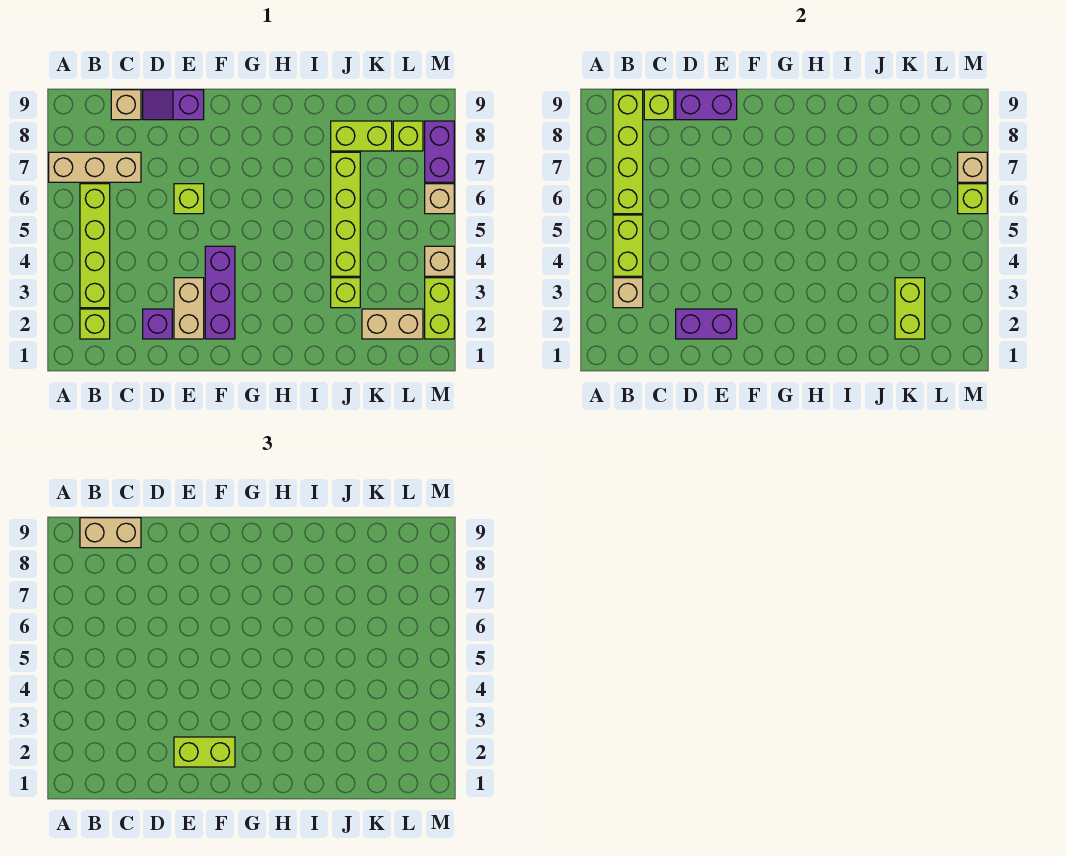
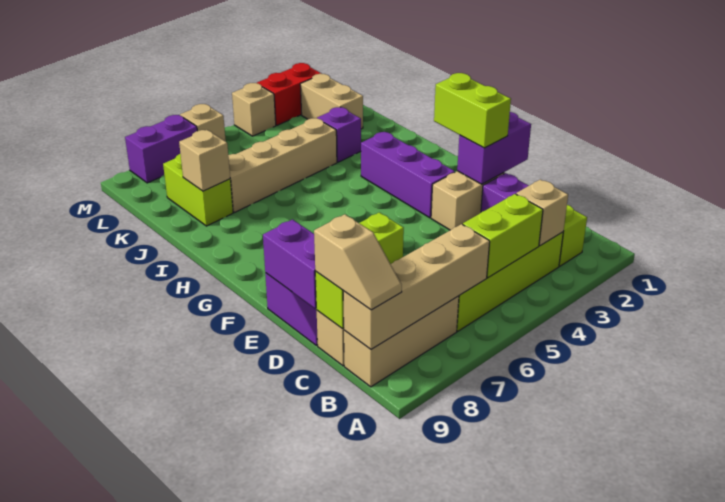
tan brick A7:C7 level 1 -> tan brick B7:B9 level 1
lime brick B6:B9 level 2 -> tan brick B6:B9 level 2
tan brick B9:C9 level 3 -> tan slope B9:C9 level 3 top C
purple brick D2:E2 level 2 -> purple brick E1:E2 level 2
purple brick F2:F4 level 1 -> purple brick F3:H3 level 1
lime brick J3 level 1 -> purple brick J3 level 1
lime brick J4:J7 level 1 -> tan brick J4:J7 level 1
lime brick K2:K3 level 2 -> none
lime brick L8 level 1 -> none
lime brick M2:M3 level 1 -> red brick M2:M3 level 1
lime brick M6 level 2 -> none
tan brick M7 level 2 -> tan brick J8 level 2

